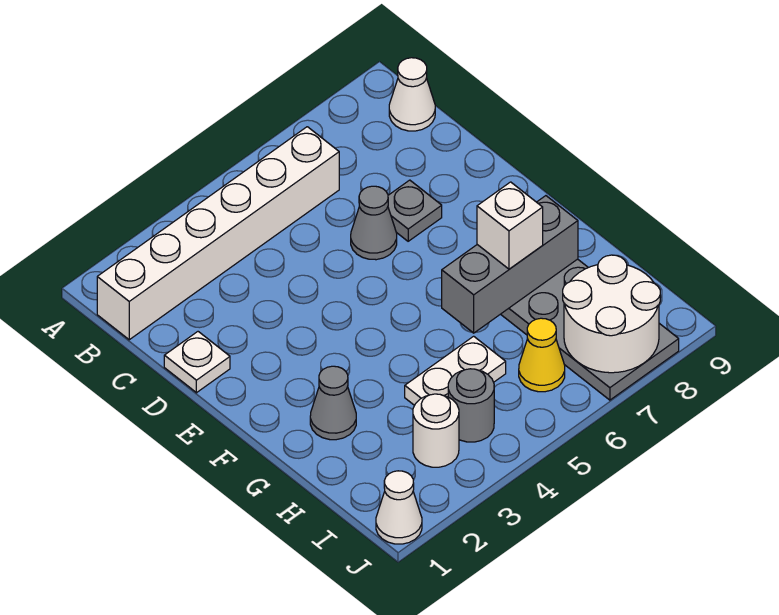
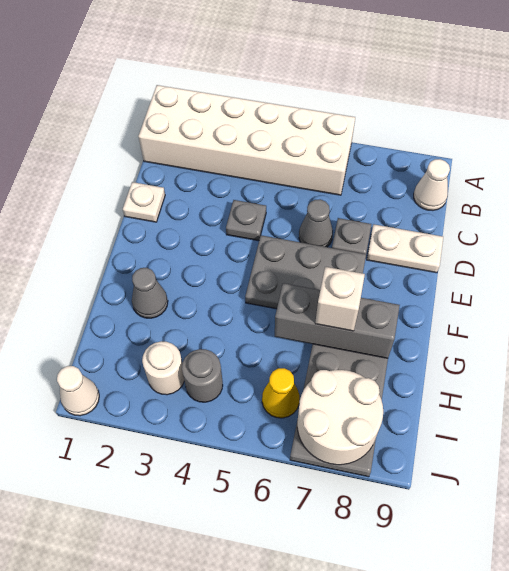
white brick B1:B6 level 1 -> white brick A1:B6 level 1
none -> grey plate D4 level 1
none -> grey plate E5:F7 level 1
white plate H4:H5 level 1 -> white plate D8:D9 level 1

